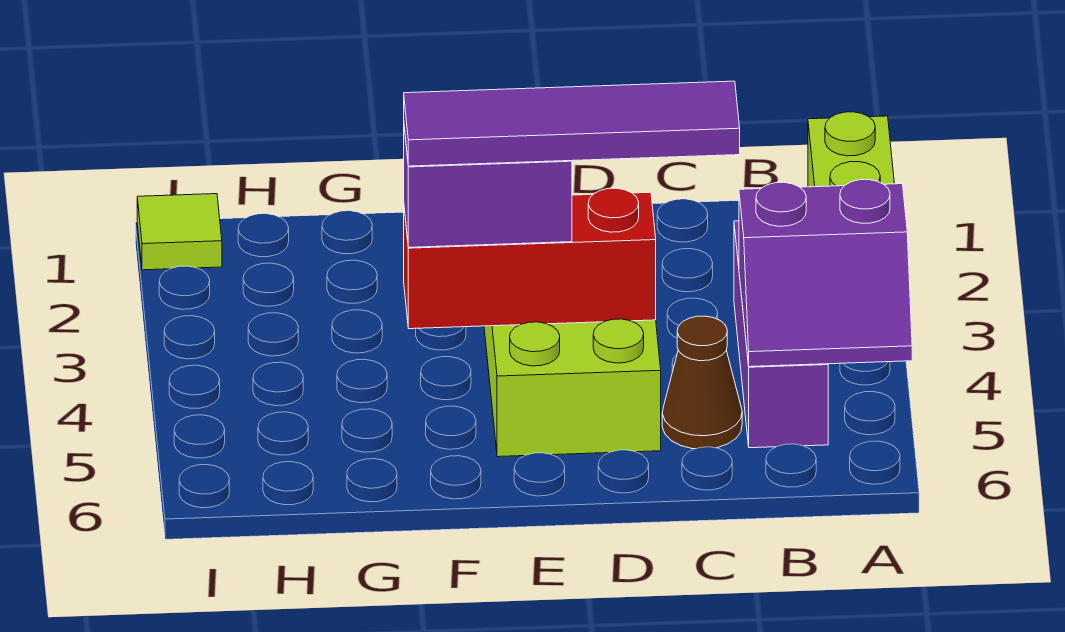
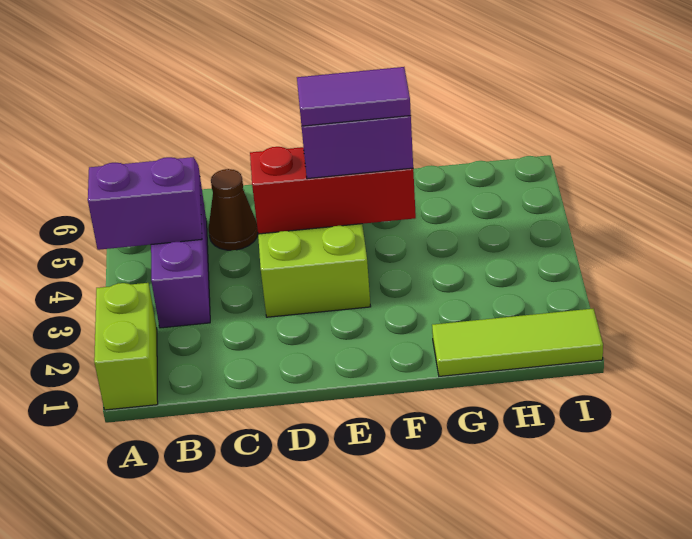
purple tile C4:F4 level 4 -> purple tile E4:F4 level 4
lime tile I1 level 1 -> lime tile G1:I1 level 1

